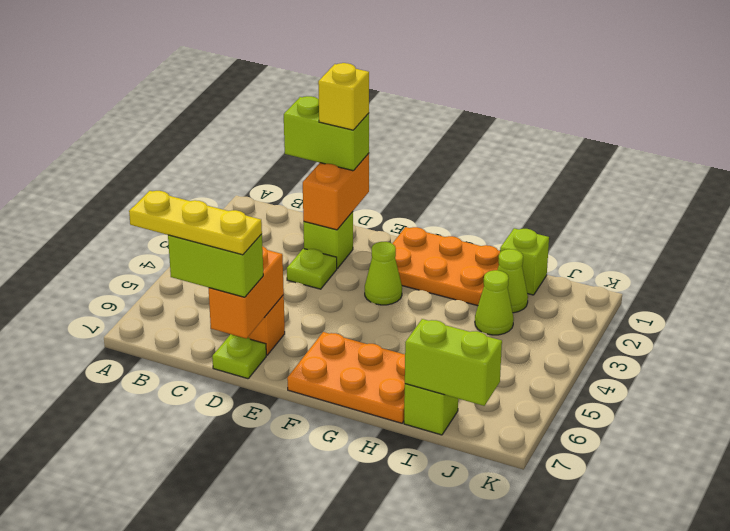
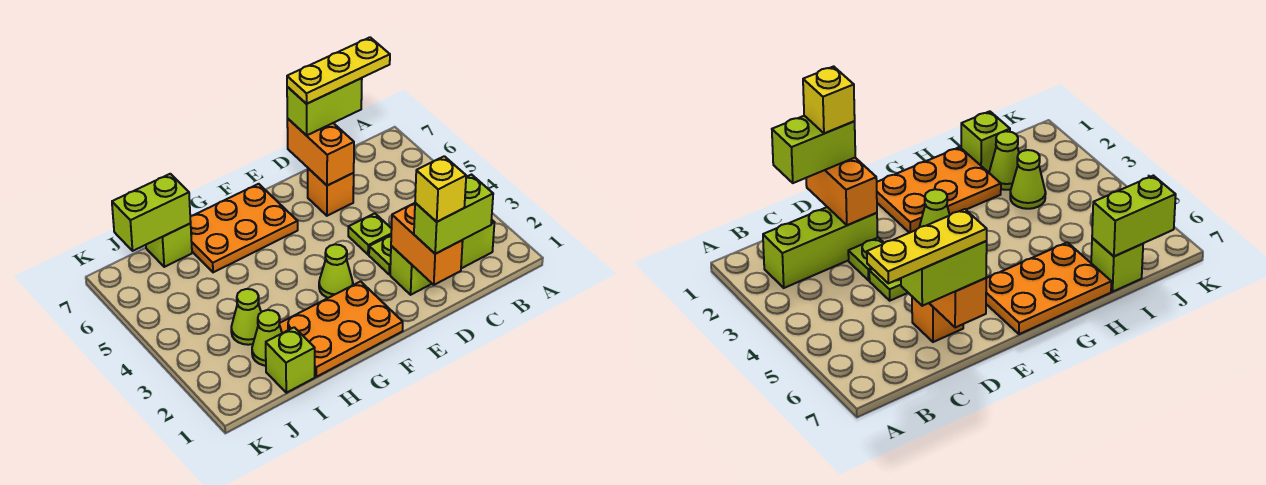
lime brick D2 level 1 -> lime brick B2:D2 level 1
lime plate D7 level 1 -> lime plate D4 level 1

